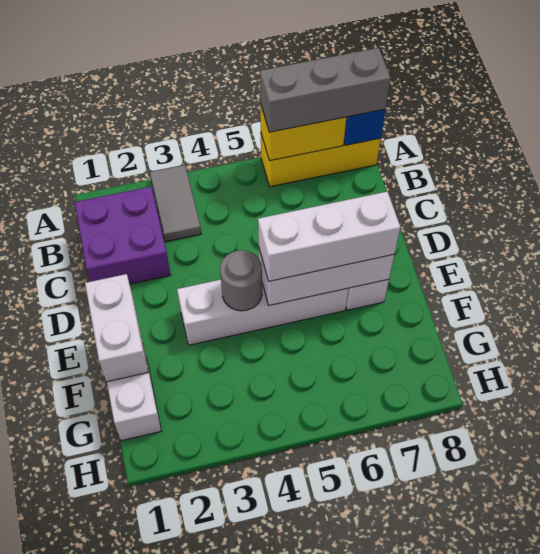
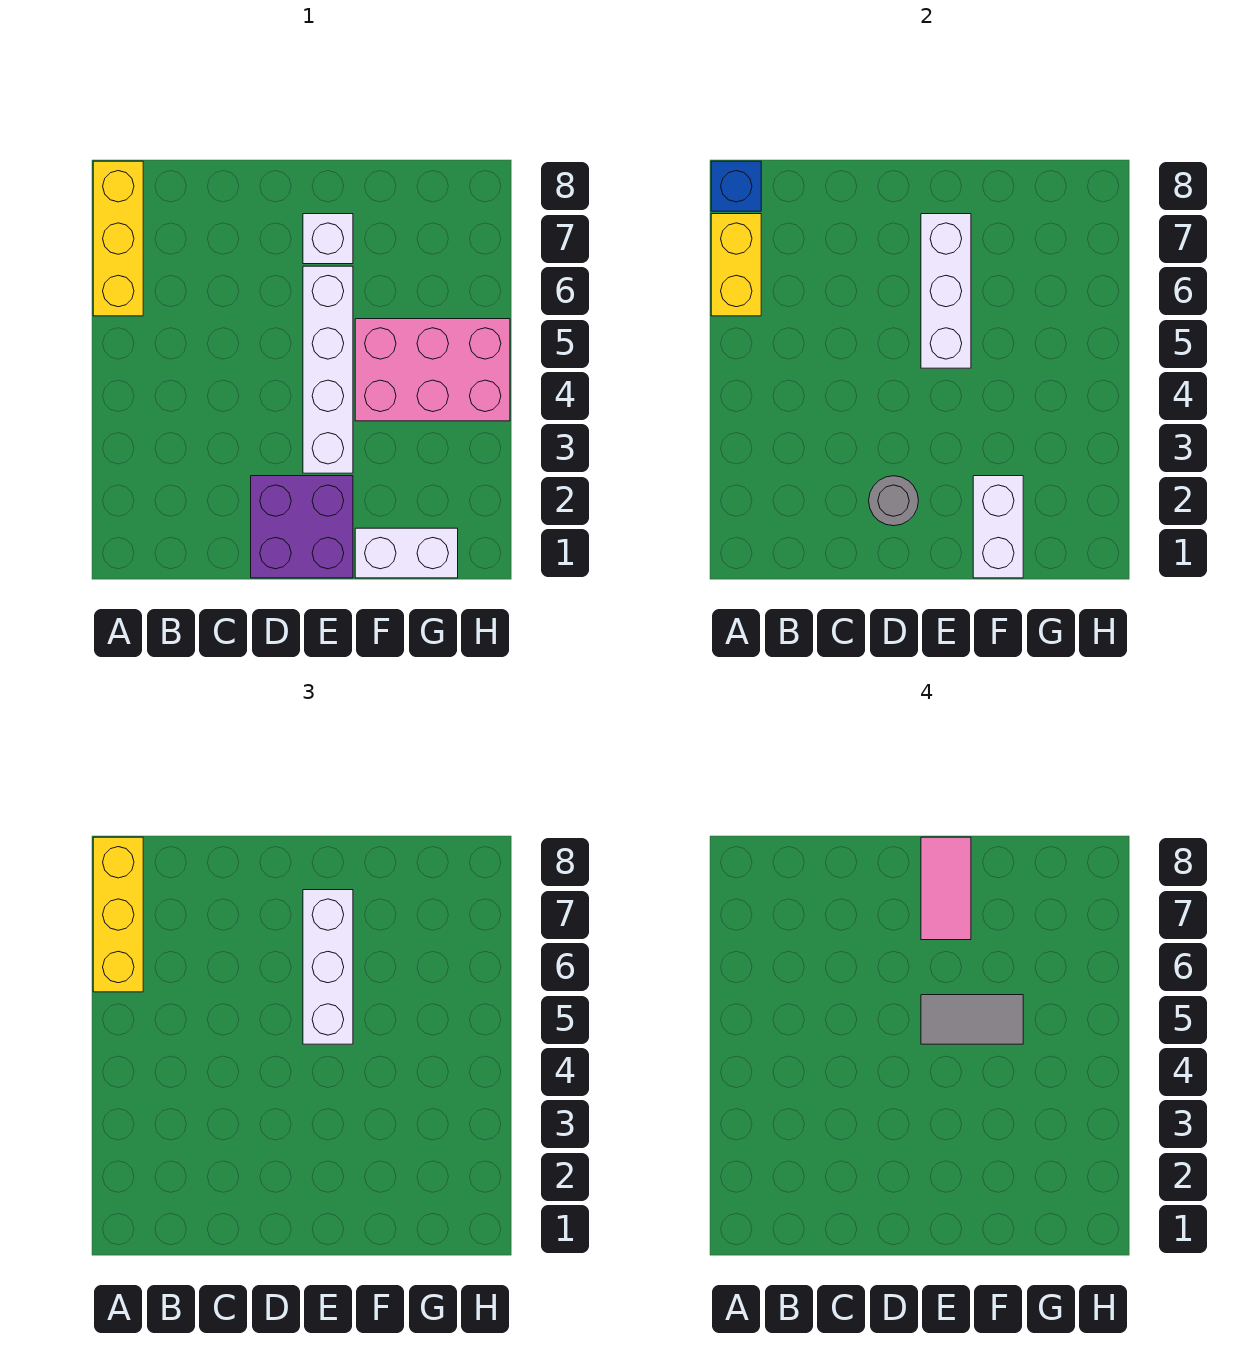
grey tile A3:B3 level 1 -> grey tile E5:F5 level 4
grey brick A6:A8 level 3 -> yellow brick A6:A8 level 3
purple brick B1:C2 level 1 -> purple brick D1:E2 level 1
white brick E1:F1 level 2 -> white brick F1:F2 level 2
grey round brick E4 level 2 -> grey round brick D2 level 2
none -> pink tile E7:E8 level 4
none -> pink brick F4:H5 level 1

